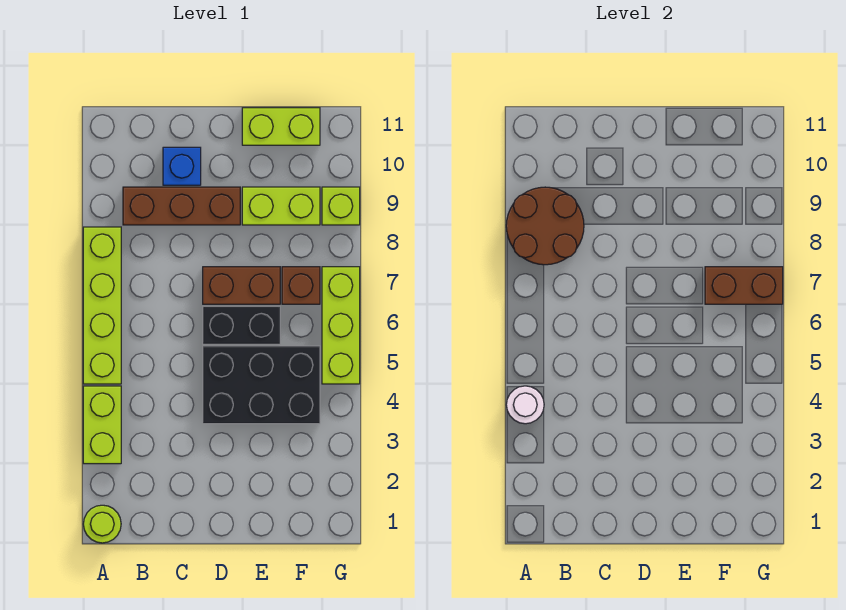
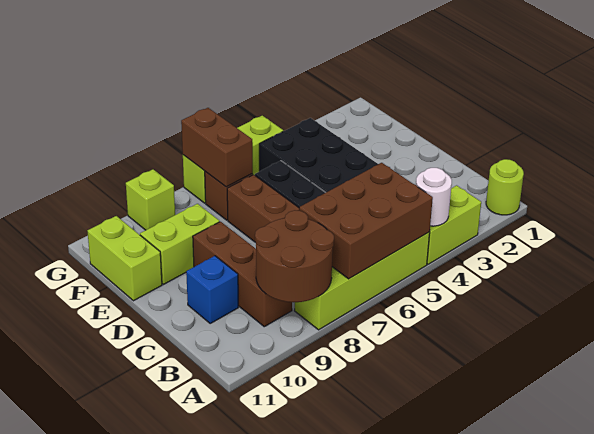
none -> brown brick A5:B7 level 2
lime brick E9:F9 level 1 -> lime brick E9:E10 level 1

